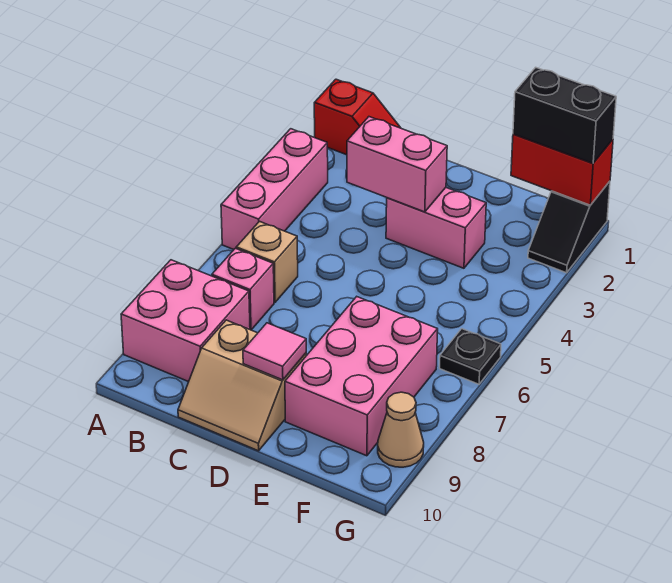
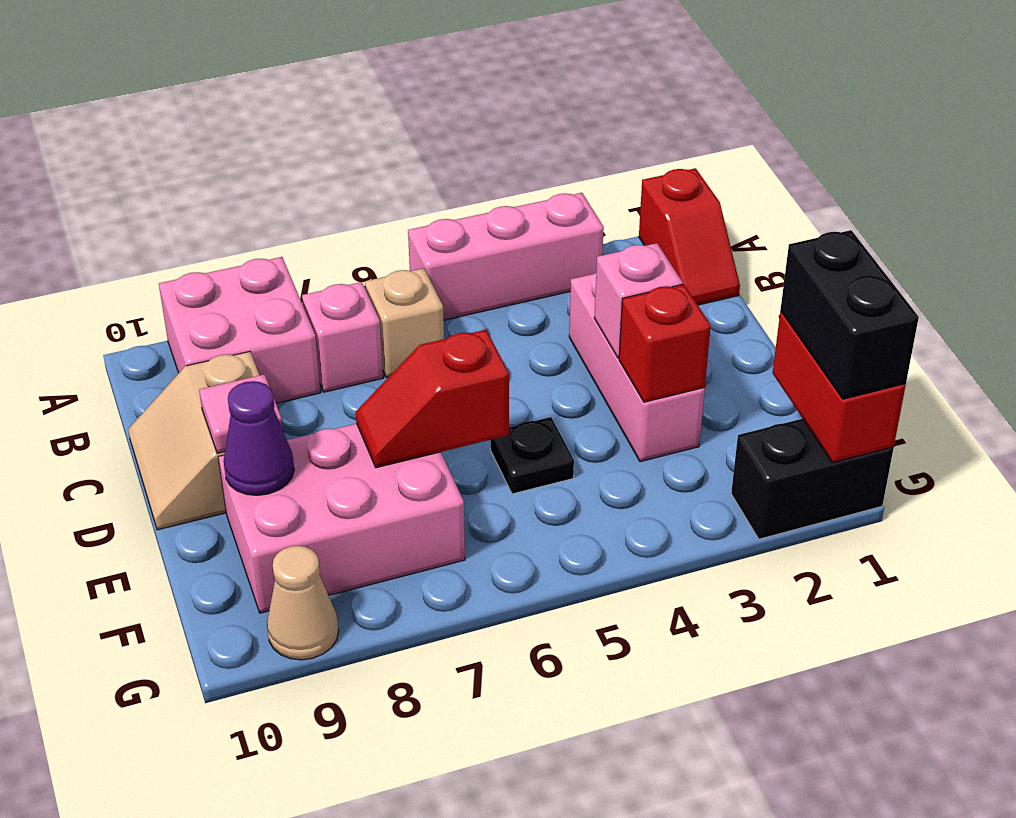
pink brick C3:D3 level 2 -> pink brick D3 level 2
pink brick D3:E3 level 1 -> pink brick C3:E3 level 1
none -> red brick E3 level 2
none -> red slope E6:E7 level 2 top 6
none -> purple cone E9 level 2
black slope G1:G2 level 1 top 1 -> black brick G1:G2 level 1
black plate G6 level 1 -> black plate E5 level 1

